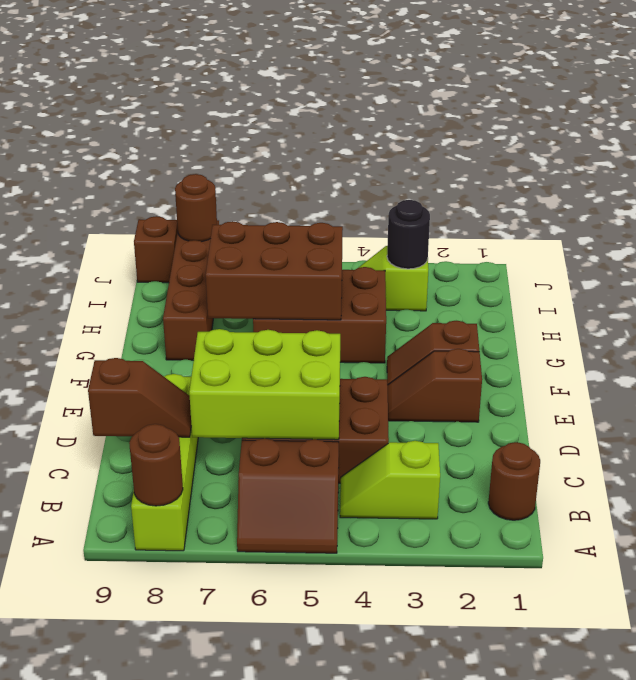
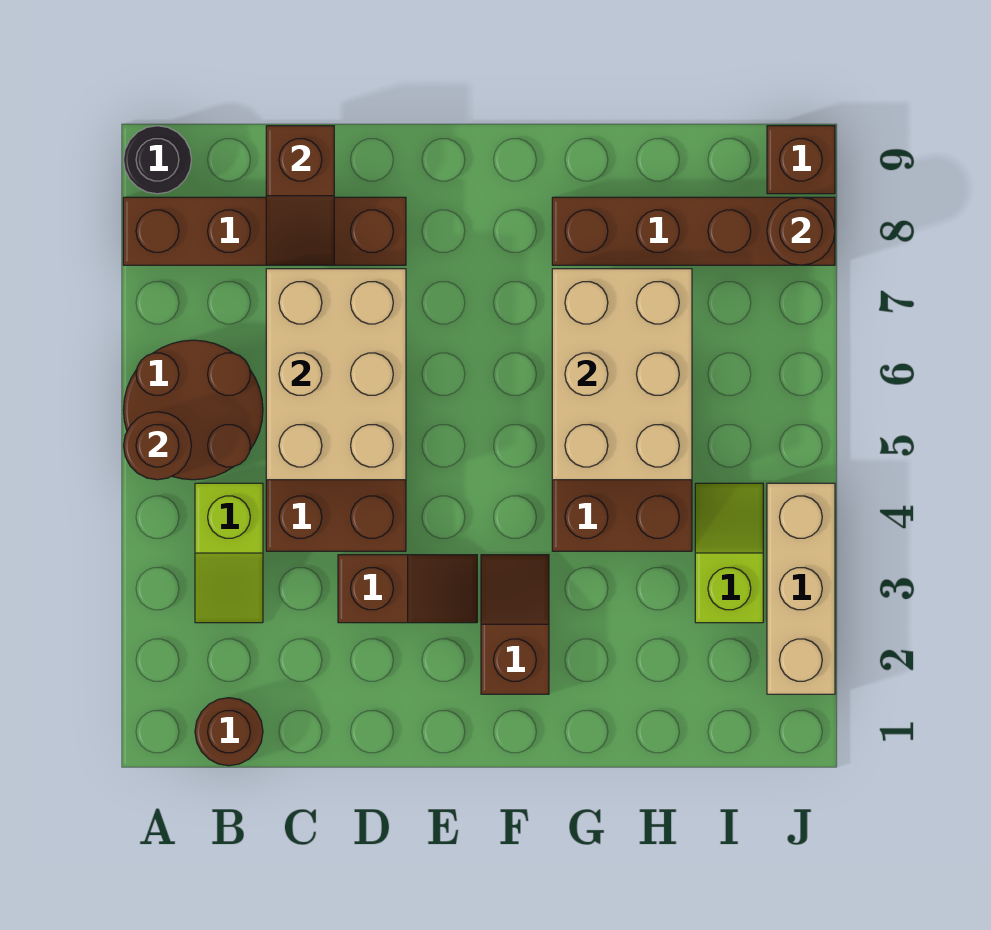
brown slope A5:B6 level 1 top B -> brown round brick A5:B6 level 1
lime brick A8:D8 level 1 -> brown brick A8:D8 level 1
brown round brick A8 level 2 -> brown round brick A5 level 2
lime slope B3:B4 level 1 top 3 -> lime slope B3:B4 level 1 top 4
lime brick C5:D7 level 2 -> tan brick C5:D7 level 2
brown slope E2:E3 level 1 top 2 -> brown slope D3:E3 level 1 top D
brown brick G5:H7 level 2 -> tan brick G5:H7 level 2
black round brick I3 level 2 -> black round brick A9 level 1
none -> tan brick J2:J4 level 1

